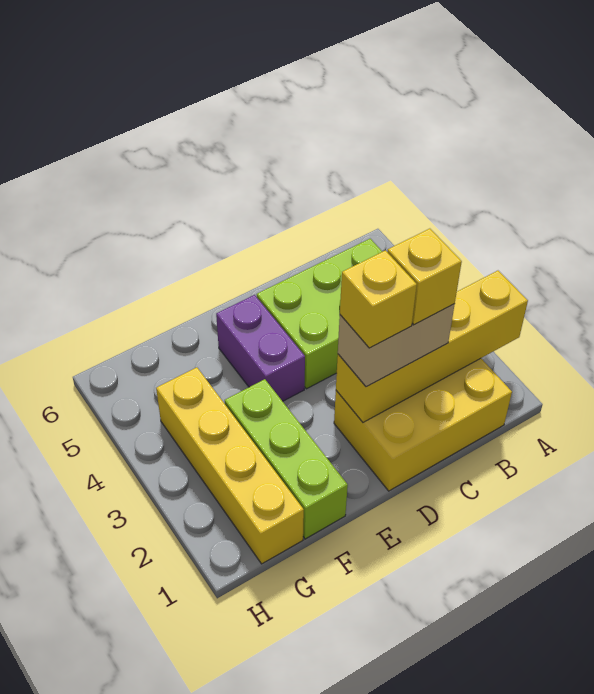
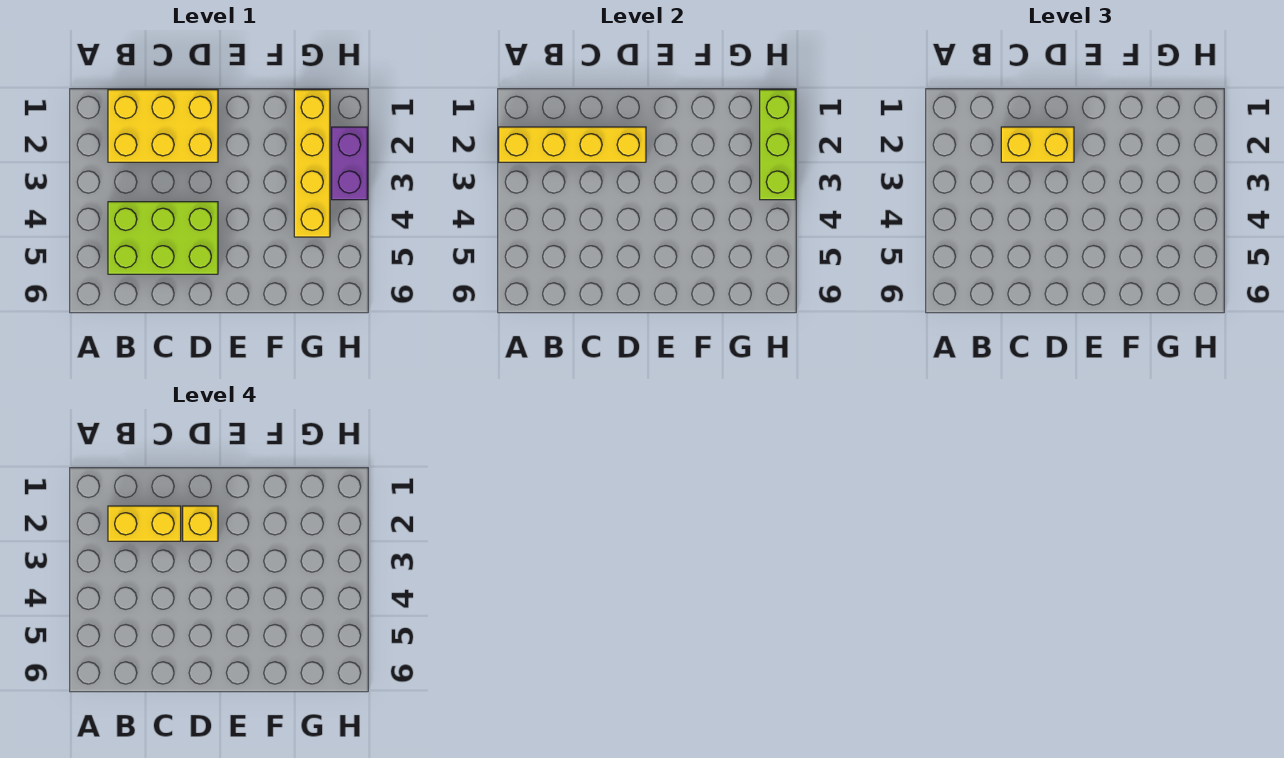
tan brick C2:D2 level 3 -> yellow brick C2:D2 level 3
yellow brick C2 level 4 -> yellow brick B2:C2 level 4
purple brick E4:E5 level 1 -> purple brick H2:H3 level 1
lime brick F1:F3 level 1 -> lime brick H1:H3 level 2

